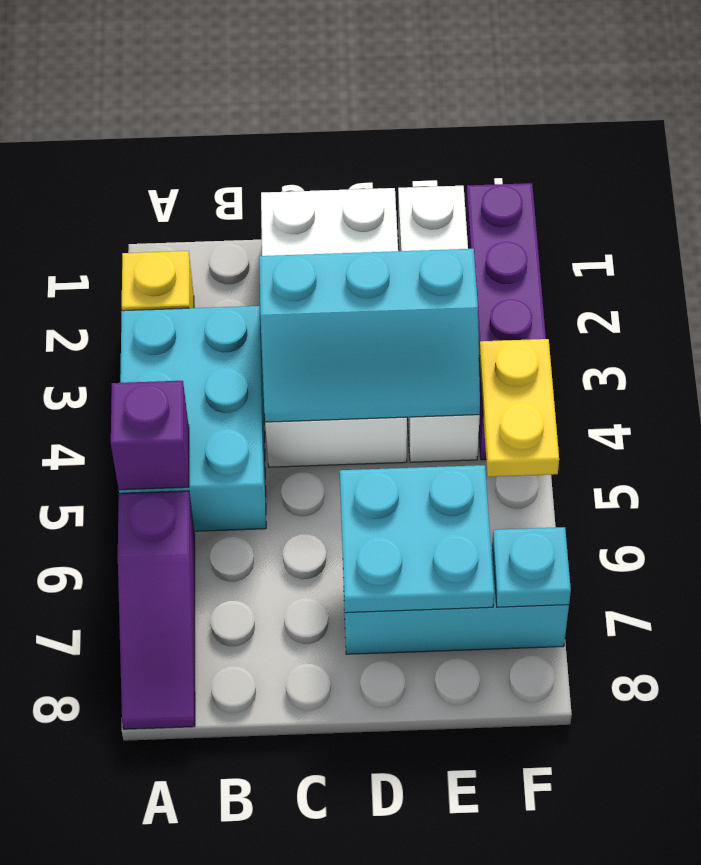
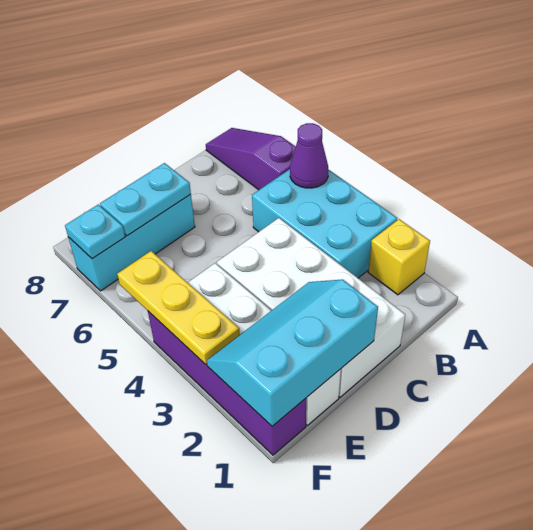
purple brick A5 level 2 -> purple cone A5 level 2
cyan slope C3:E4 level 2 top 3 -> cyan slope D1:F2 level 2 top 1
cyan plate D6:E7 level 2 -> cyan plate D7:E7 level 2
yellow plate F4:F5 level 2 -> yellow plate F3:F5 level 2

